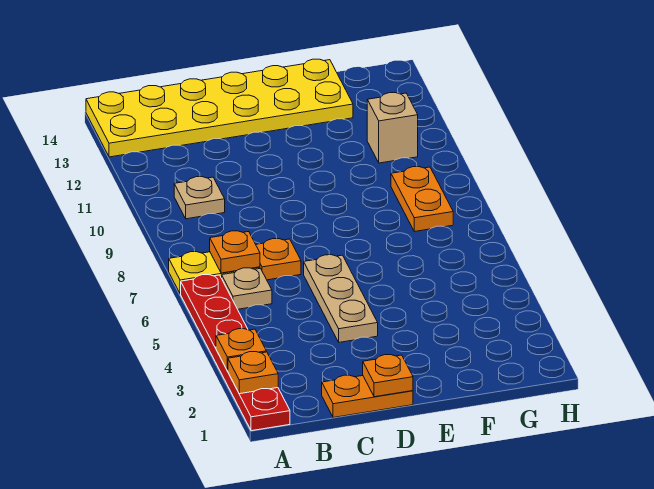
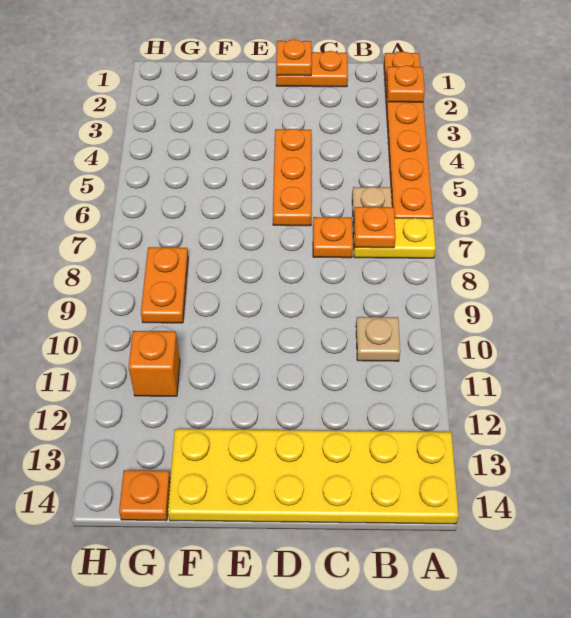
red plate A1:A6 level 1 -> orange plate A1:A6 level 1
orange plate A3 level 2 -> orange plate G14 level 1
tan plate D4:D6 level 1 -> orange plate D4:D6 level 1
tan brick G11 level 1 -> orange brick G11 level 1

